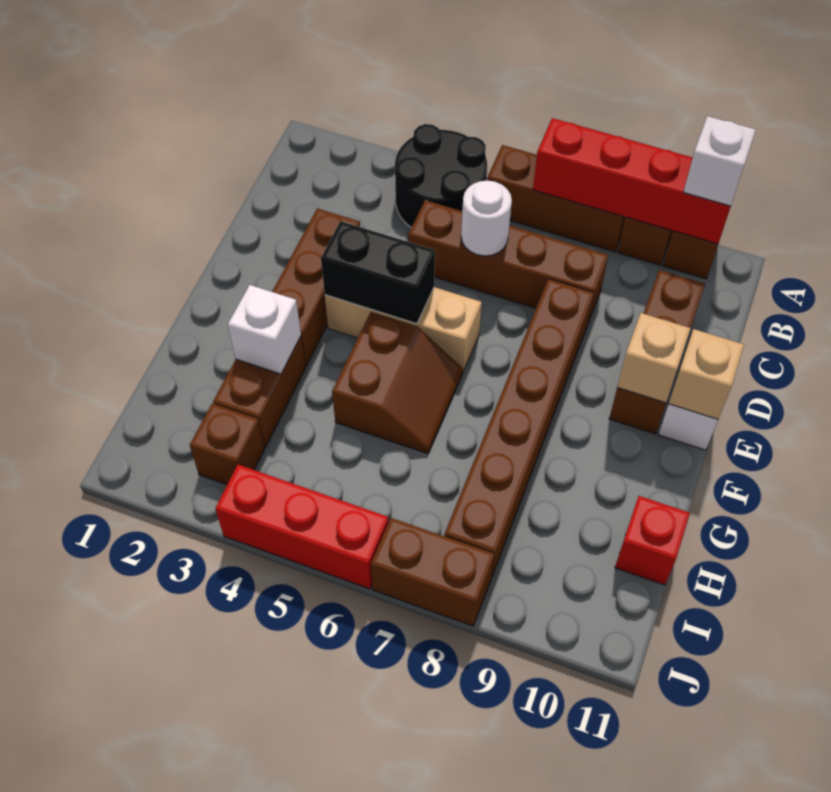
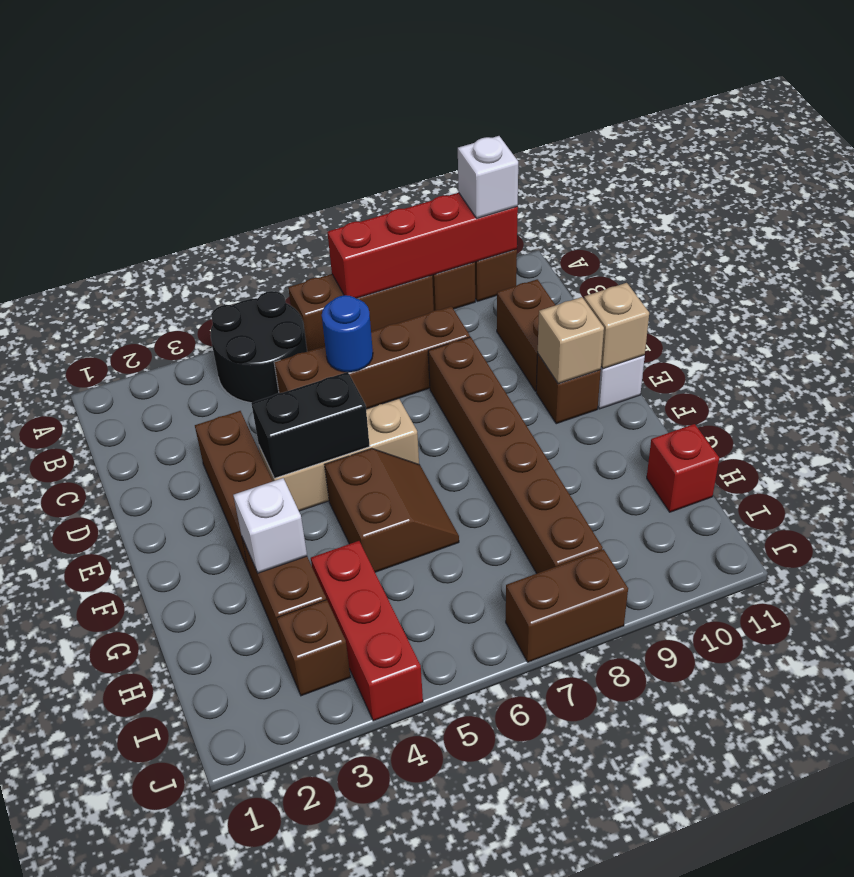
white round brick C6 level 2 -> blue round brick C6 level 2
red brick J4:J6 level 1 -> red brick H4:J4 level 1

